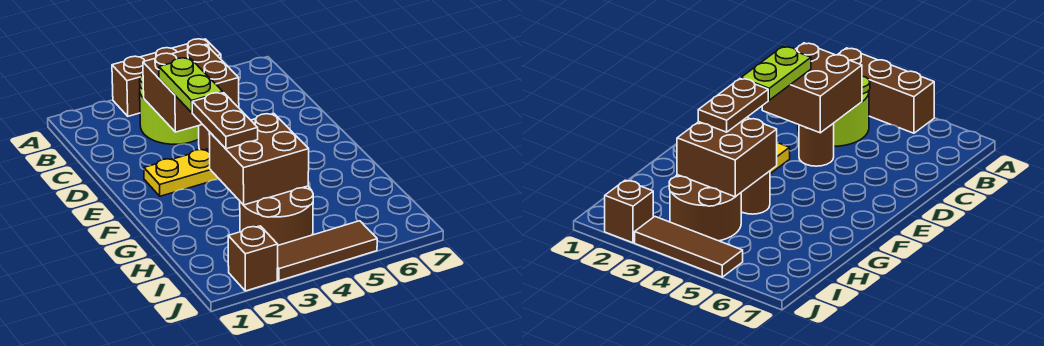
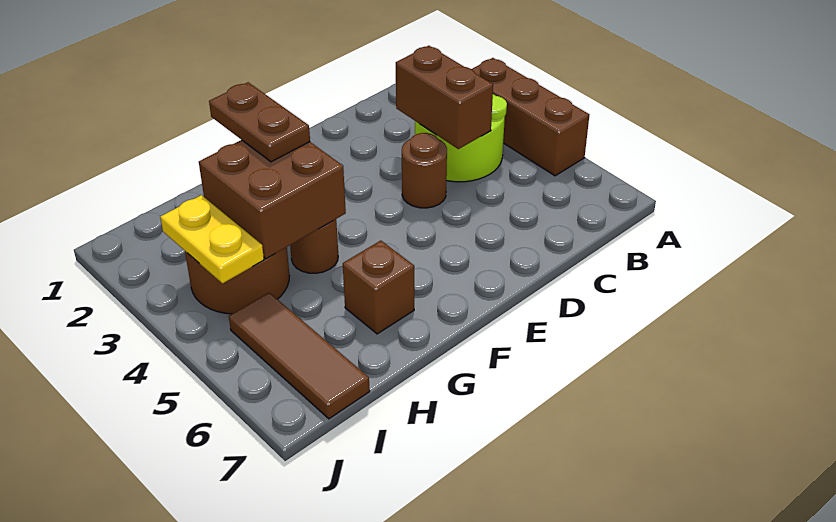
brown brick C3:D4 level 2 -> brown brick C3:C4 level 2
lime plate D3:E3 level 3 -> none
yellow plate E2:E3 level 1 -> yellow plate I3:I4 level 2
brown plate F3:G3 level 3 -> brown plate G2:G3 level 3
brown brick J2 level 1 -> brown brick G6 level 1
brown tile J3:J5 level 1 -> brown tile I5:I7 level 1

